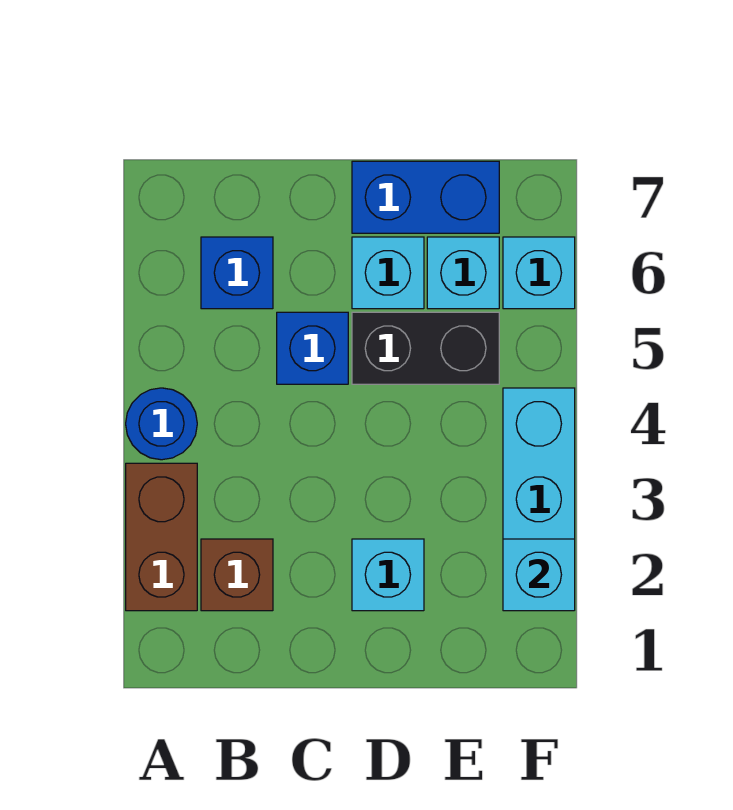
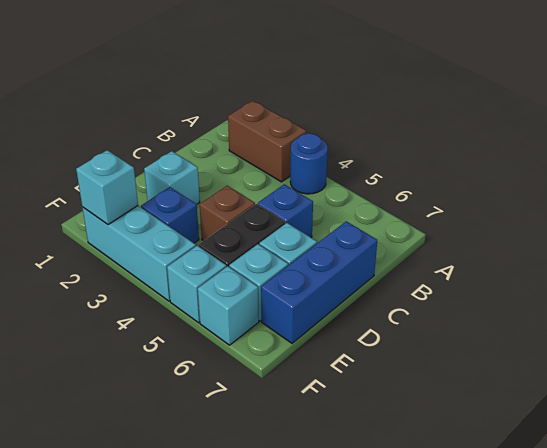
brown brick B2 level 1 -> brown brick D4 level 1
blue brick B6 level 1 -> blue brick E3 level 1
blue brick D7:E7 level 1 -> blue brick C7:E7 level 1
none -> cyan brick F5 level 1

